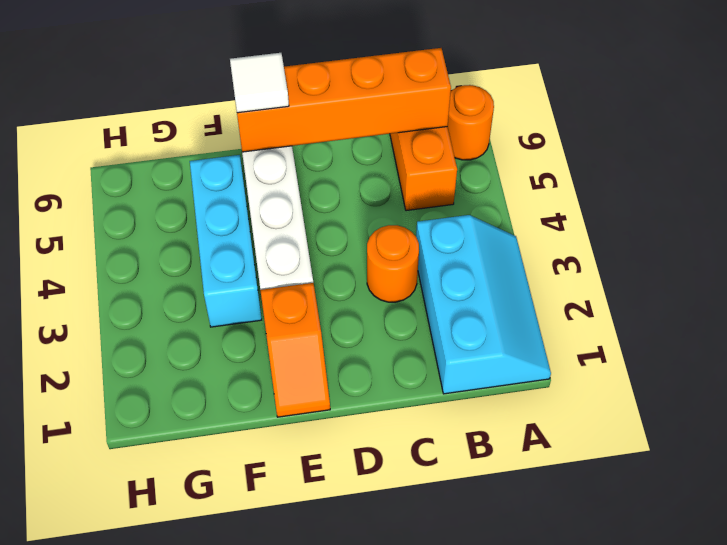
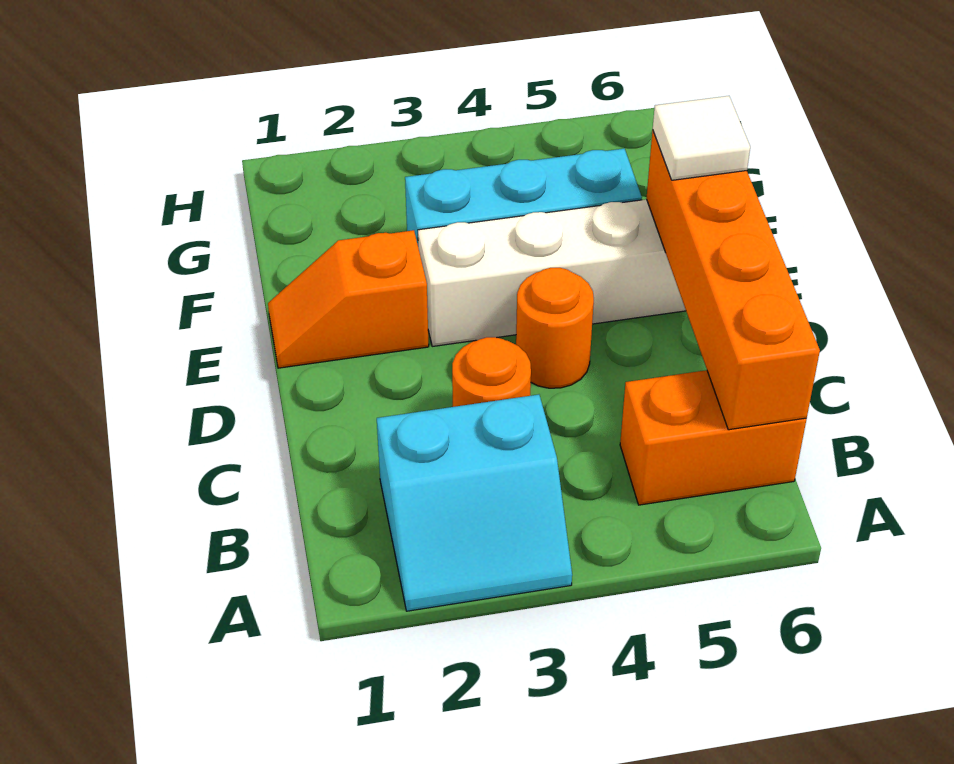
cyan slope A1:B3 level 1 top B -> cyan slope A2:B3 level 1 top B
orange round brick A6 level 1 -> orange round brick D4 level 1

